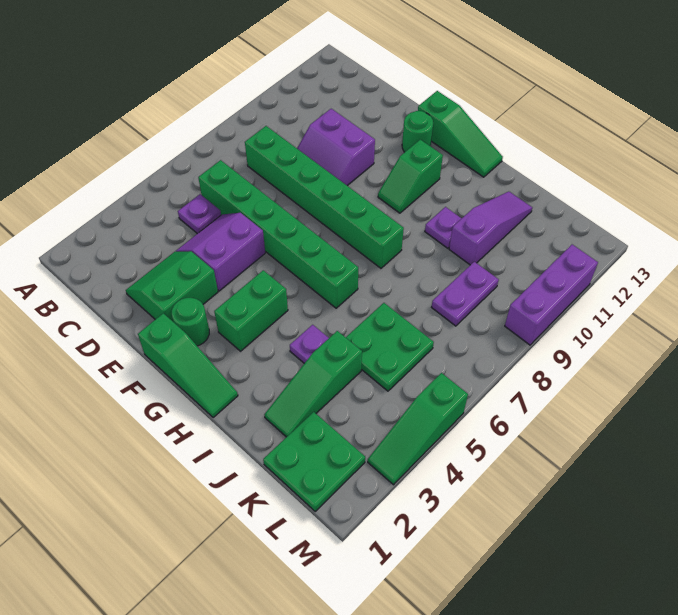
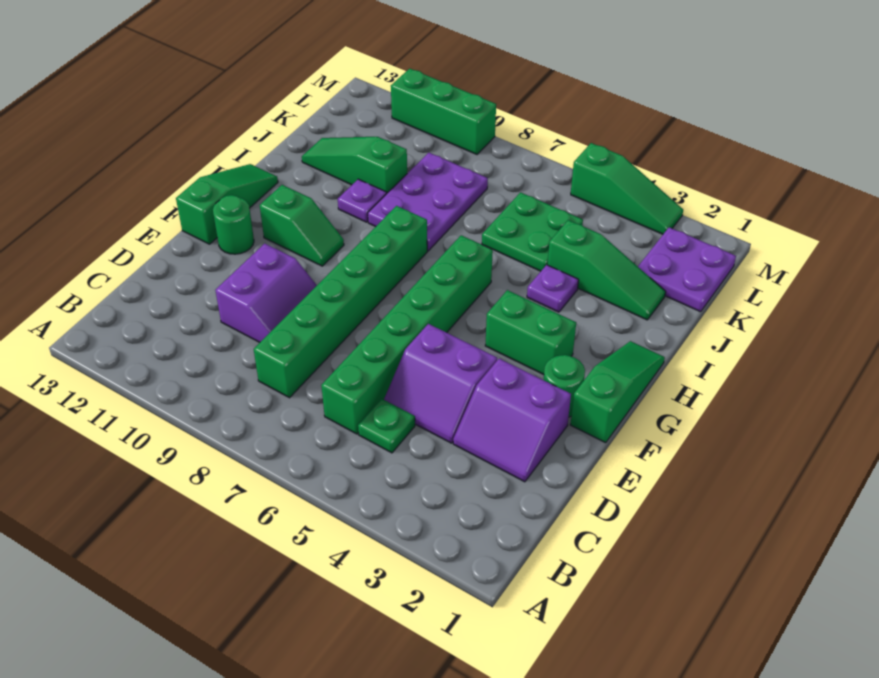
purple plate C5 level 1 -> green plate C5 level 1
green slope D2:E3 level 1 top E -> purple slope D2:E3 level 1 top E
purple slope J10:J12 level 1 top 10 -> green slope J10:J12 level 1 top 10
green plate K1:L2 level 1 -> purple plate K1:L2 level 1
purple plate K8:K9 level 1 -> purple plate I8:K9 level 1
purple brick M9:M11 level 1 -> green brick M9:M11 level 1

